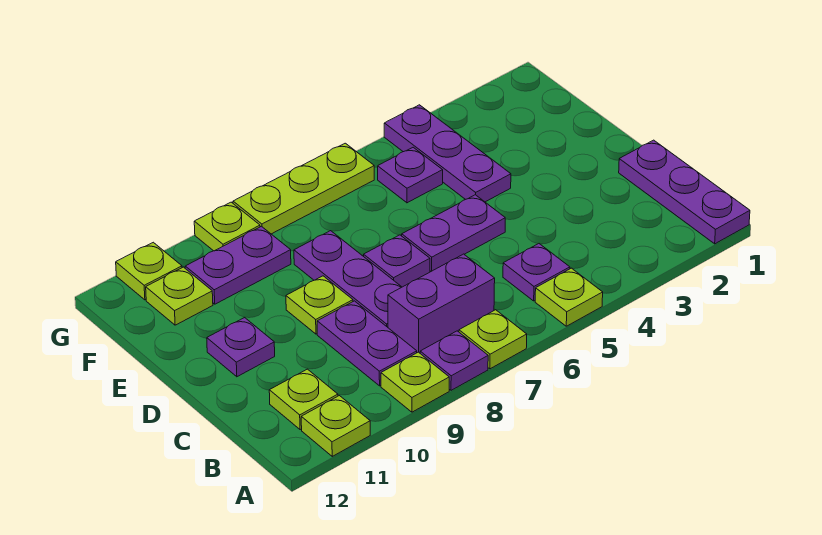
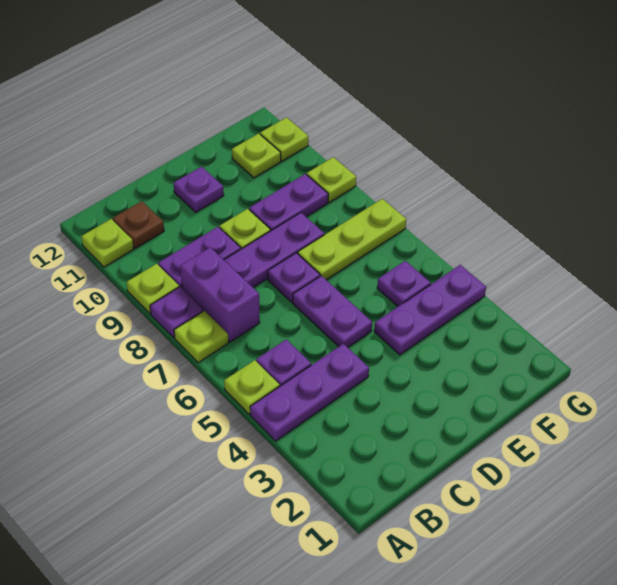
purple plate A1:C1 level 1 -> purple plate A4:C4 level 1
lime plate B11 level 1 -> brown plate B11 level 1
purple plate F9:F10 level 1 -> purple plate E9:F9 level 1
lime plate G6:G8 level 1 -> lime plate E7:G7 level 1

